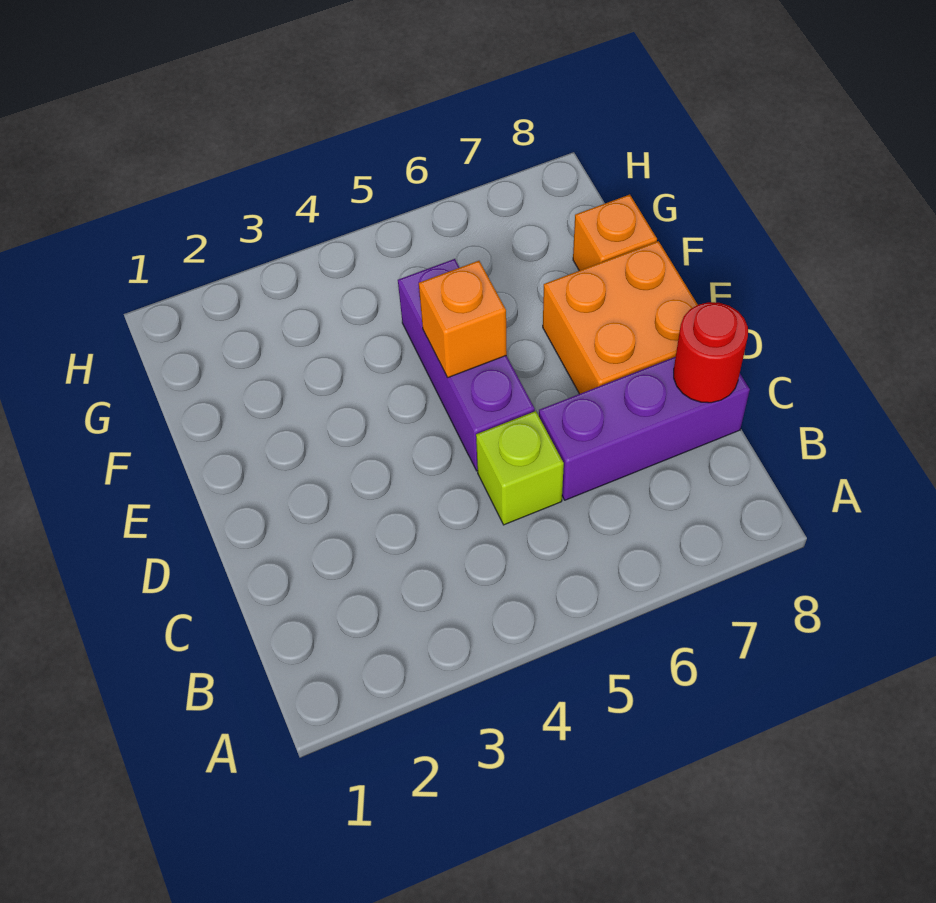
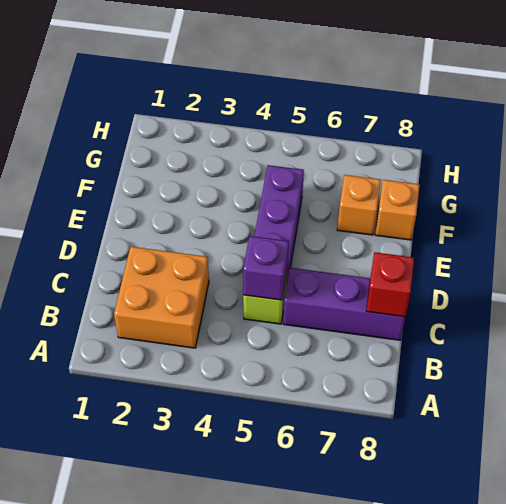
none -> purple brick C5 level 2
red round brick C8 level 2 -> red brick C8 level 2
orange brick D7:E8 level 1 -> orange brick B2:C3 level 1
orange brick E5 level 2 -> orange brick F7 level 1

